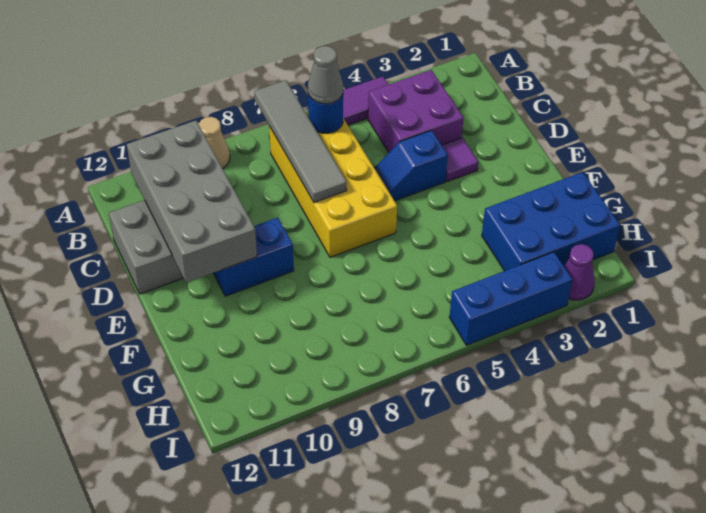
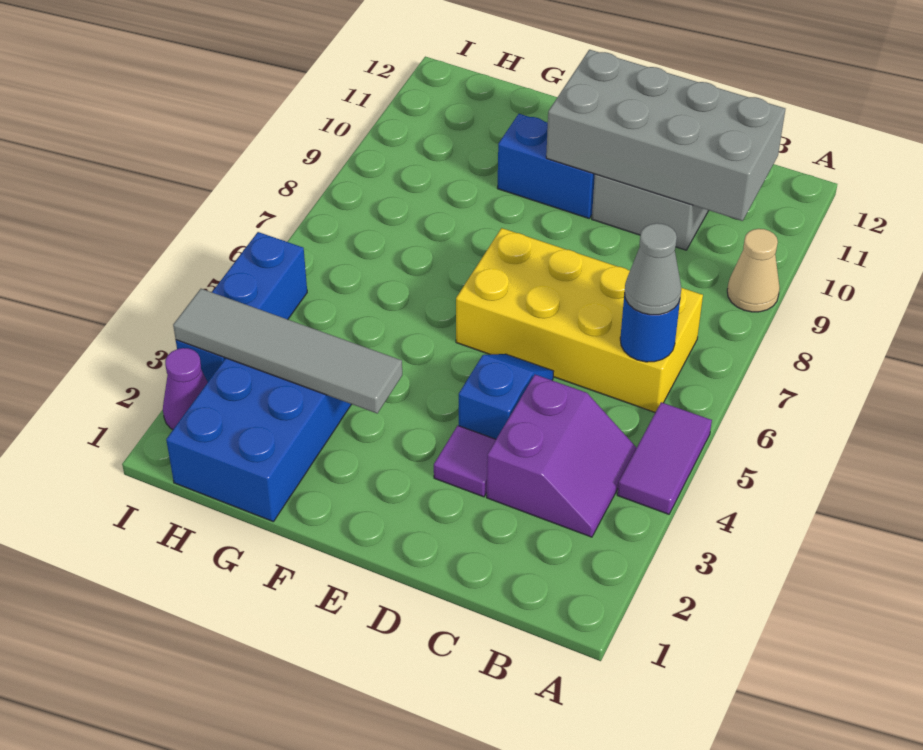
grey tile A7:D7 level 2 -> grey tile F3:I3 level 2
purple brick B3:C4 level 1 -> purple slope B3:C4 level 1 top C
blue brick E9:E10 level 1 -> blue brick E10:F10 level 1

